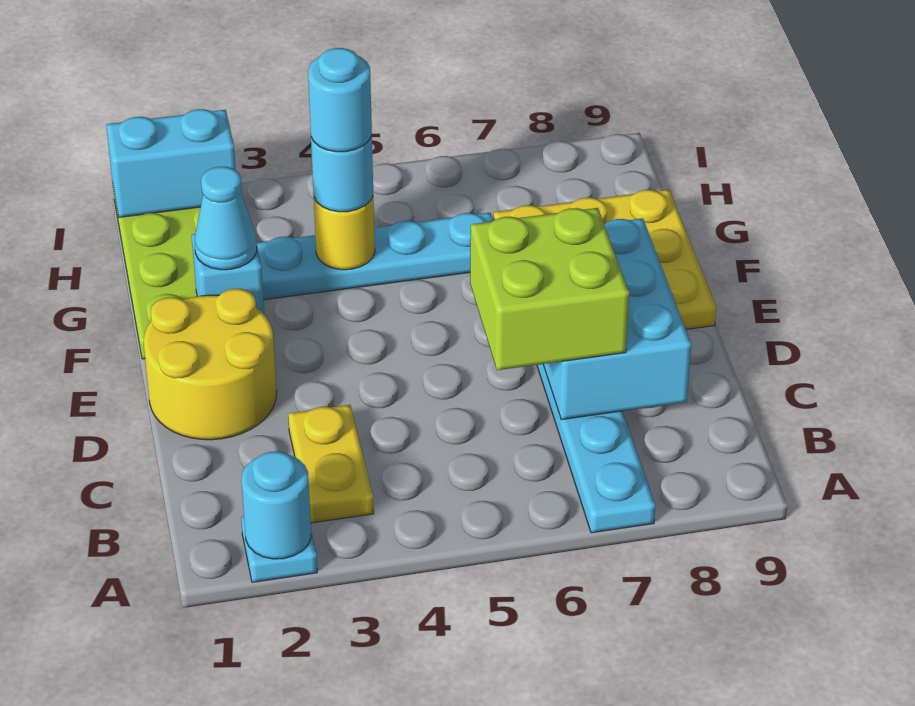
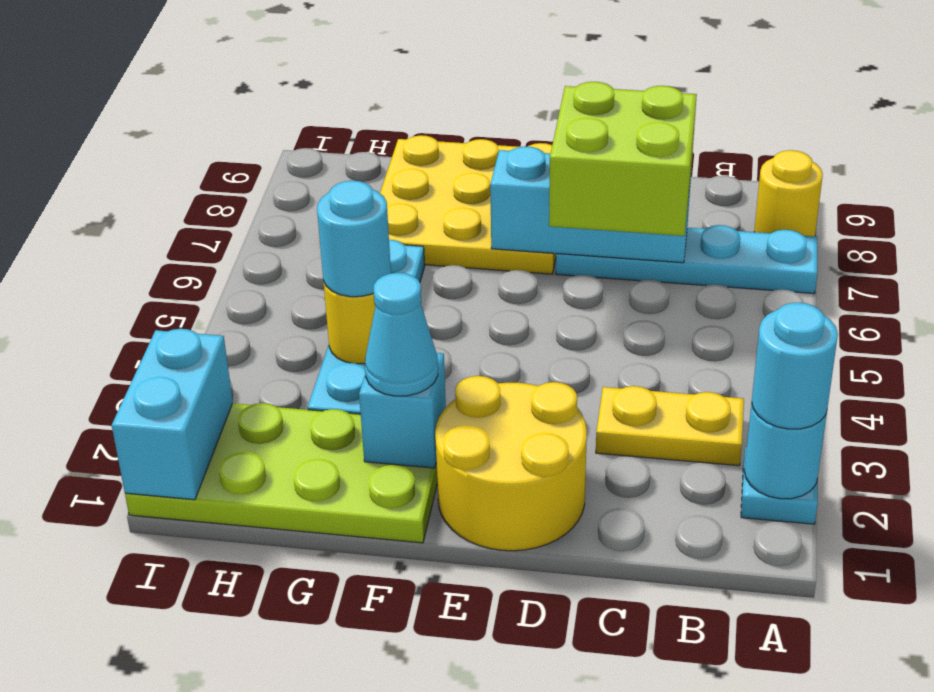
none -> yellow round brick A8 level 1
cyan brick C7:E8 level 2 -> cyan brick C7:E7 level 2
cyan round brick G4 level 4 -> cyan round brick A2 level 3

